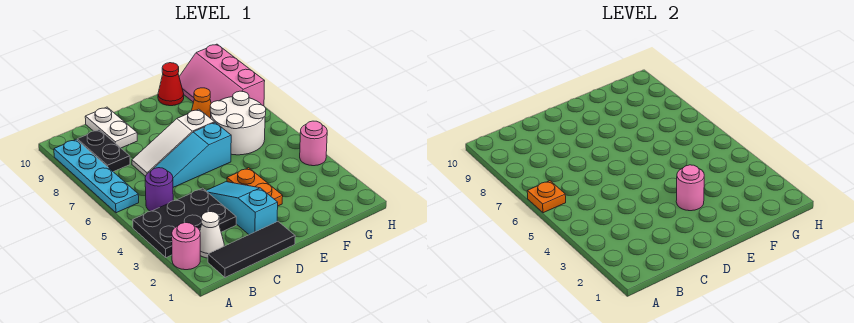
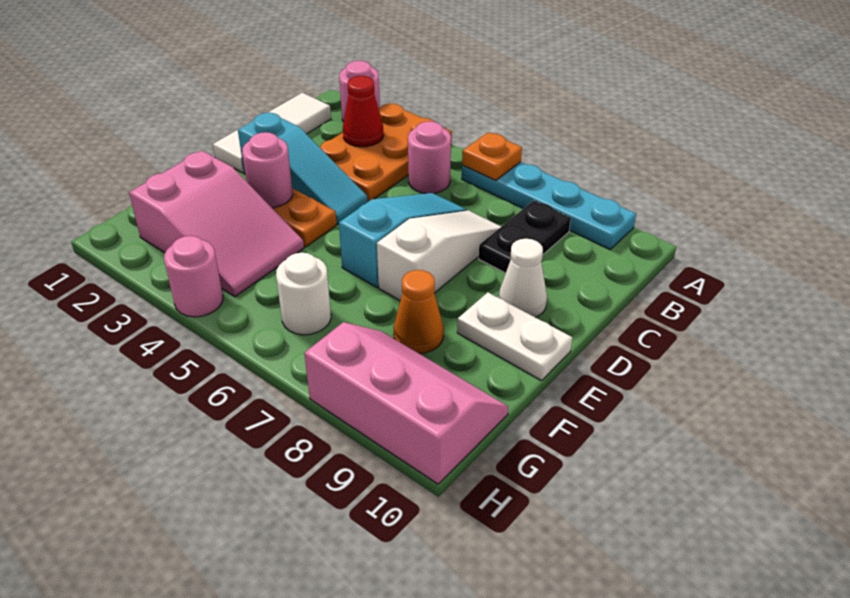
black plate A3:C4 level 1 -> orange plate A3:C4 level 1
black tile B1:D1 level 1 -> white tile B1:D1 level 1
white cone B2 level 1 -> white cone D9 level 1
purple round brick B5 level 1 -> pink round brick B5 level 1
black plate B8:B9 level 1 -> black plate B8:C8 level 1
white plate C9:C10 level 1 -> white plate E9:E10 level 1
none -> pink slope F2:G4 level 1 top 2
white round brick F6:G7 level 1 -> white round brick G6 level 1
red cone F10 level 1 -> red cone B3 level 2

